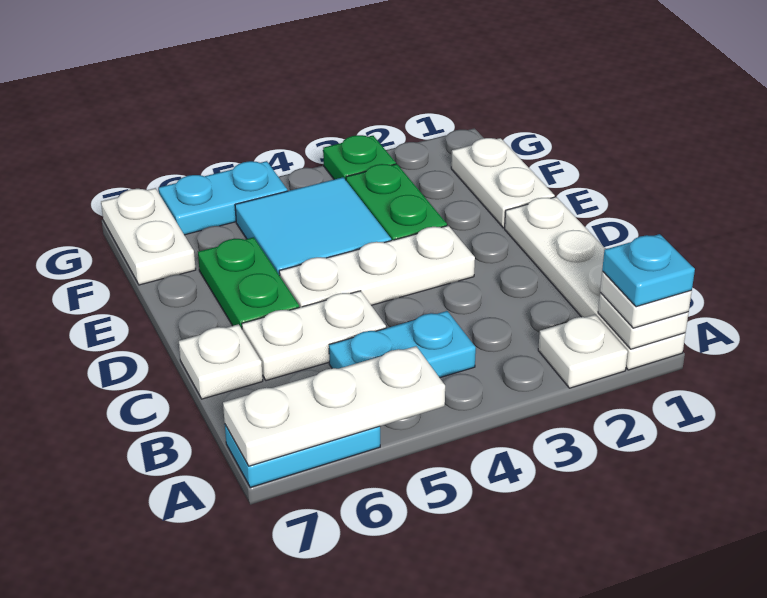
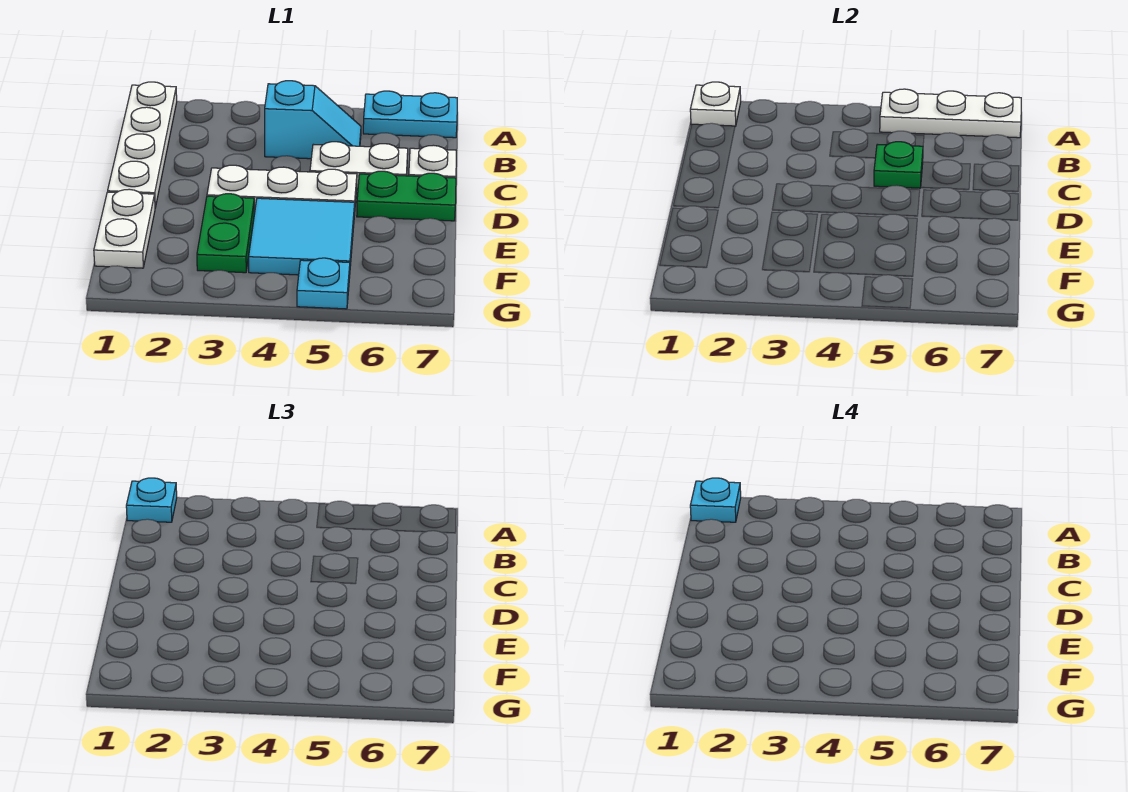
white plate A1 level 3 -> cyan plate A1 level 3
white plate A2 level 1 -> none
cyan plate B4:B5 level 1 -> cyan slope B4:B5 level 1 top 4
green plate D6:E6 level 1 -> green plate D6:D7 level 1
white plate F7:G7 level 1 -> none
green plate G3 level 1 -> green plate C5 level 2
cyan plate G5:G6 level 1 -> cyan plate G5 level 1

